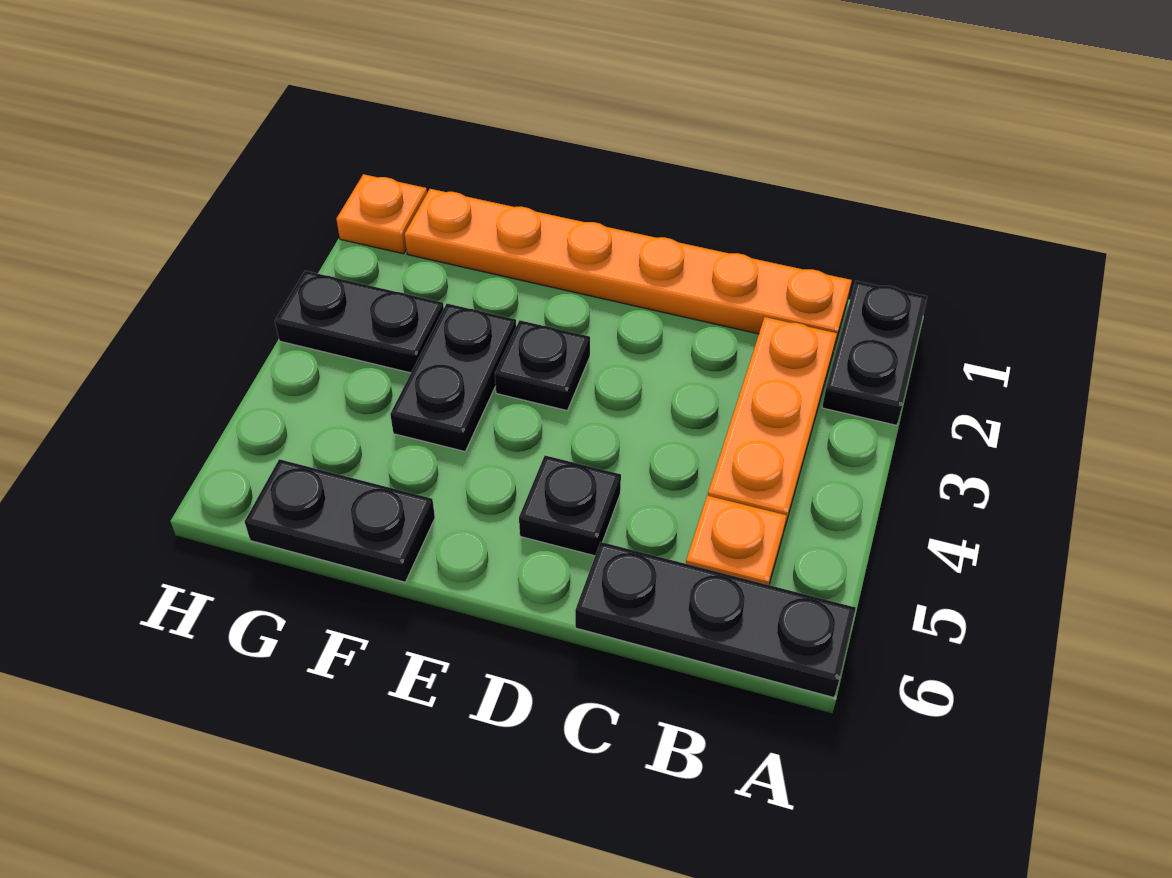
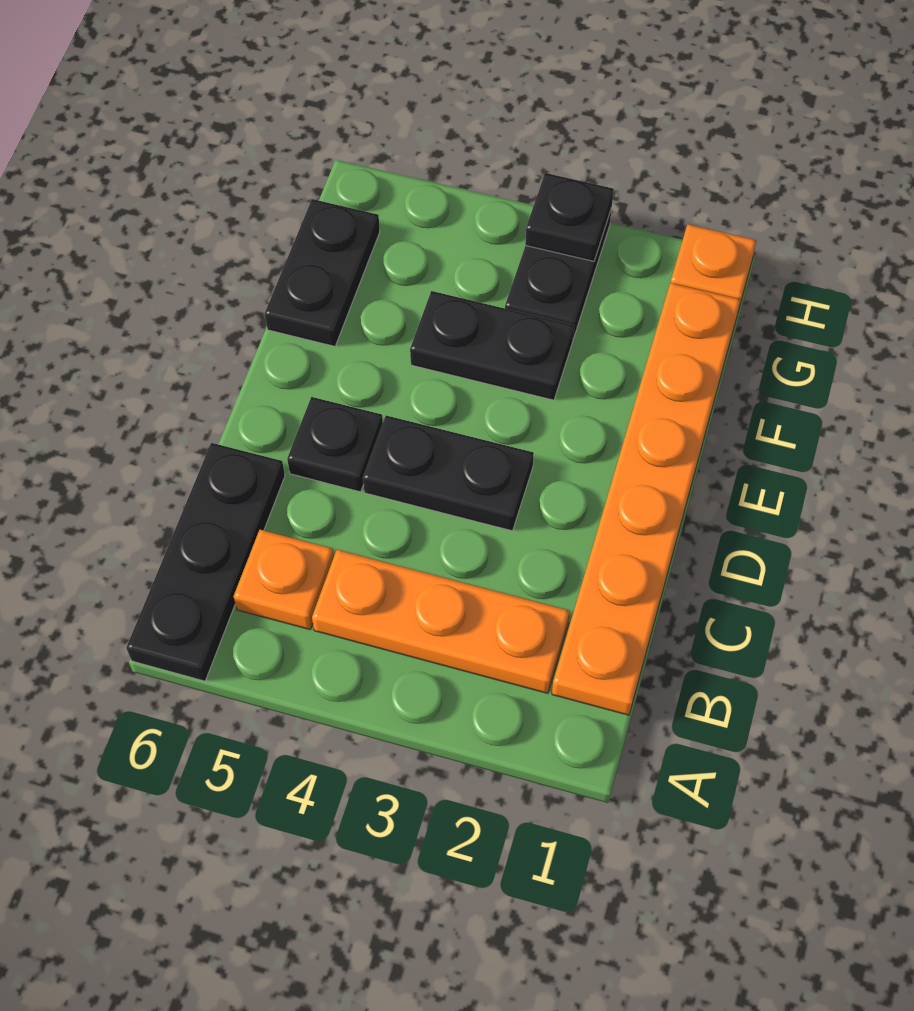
black plate A1:A2 level 1 -> black plate D3:D4 level 1
black plate E3 level 1 -> black plate H3 level 2

